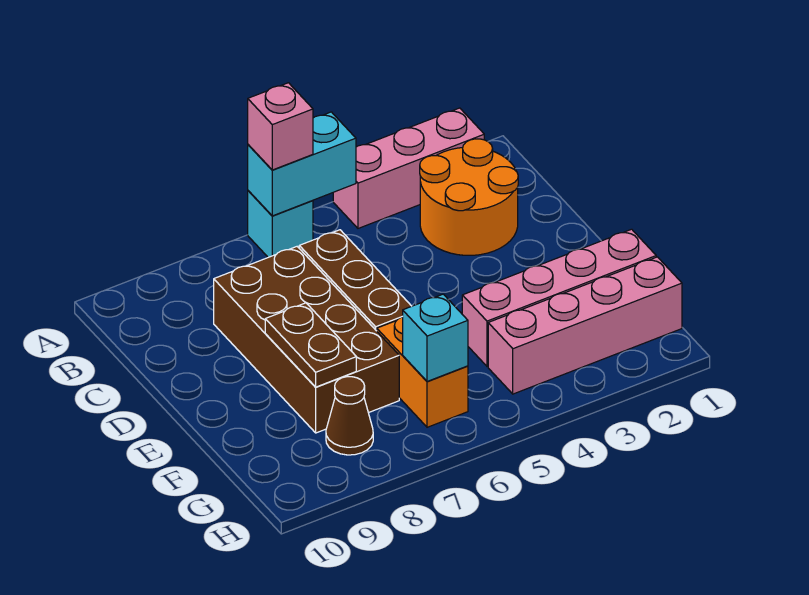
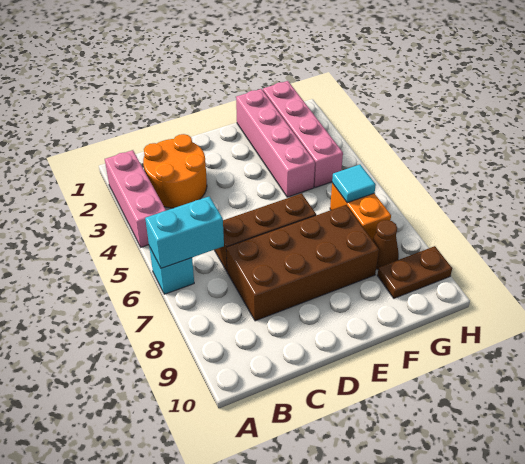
cyan brick A5:A6 level 2 -> cyan brick A6:B6 level 2
pink brick A6 level 3 -> none
brown plate E8:F8 level 2 -> brown plate G9:H9 level 1
orange brick F6:G6 level 1 -> orange brick G6:G7 level 1
cyan brick G6 level 2 -> cyan tile G6 level 2

